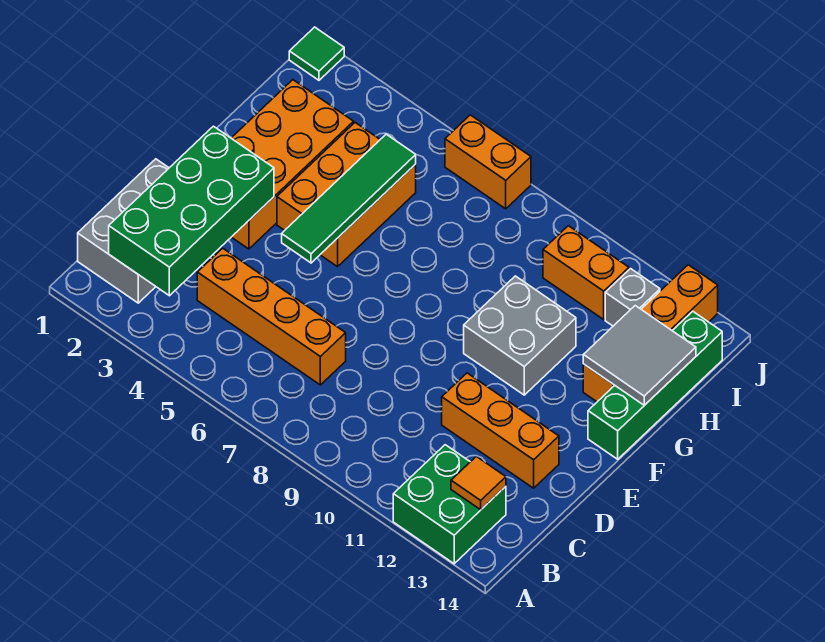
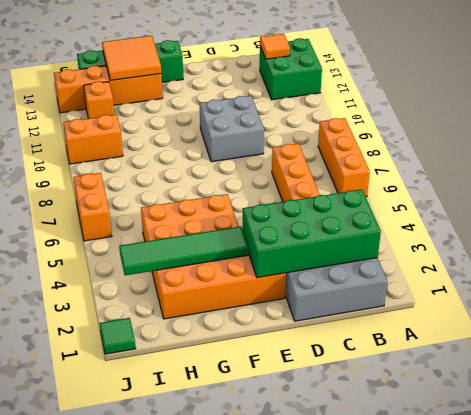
orange brick D11:D13 level 1 -> orange brick A6:A8 level 1
green tile E5:H5 level 2 -> green tile F3:I3 level 2
grey brick F10:G11 level 1 -> grey brick D9:E10 level 1
grey tile G13:H14 level 2 -> orange tile G13:H14 level 2
orange brick I10:I11 level 1 -> orange brick I10:J10 level 1
grey brick I12 level 1 -> orange brick I12 level 1

